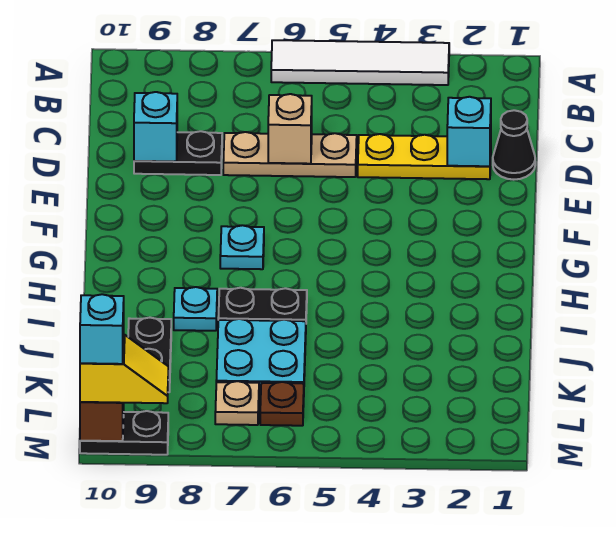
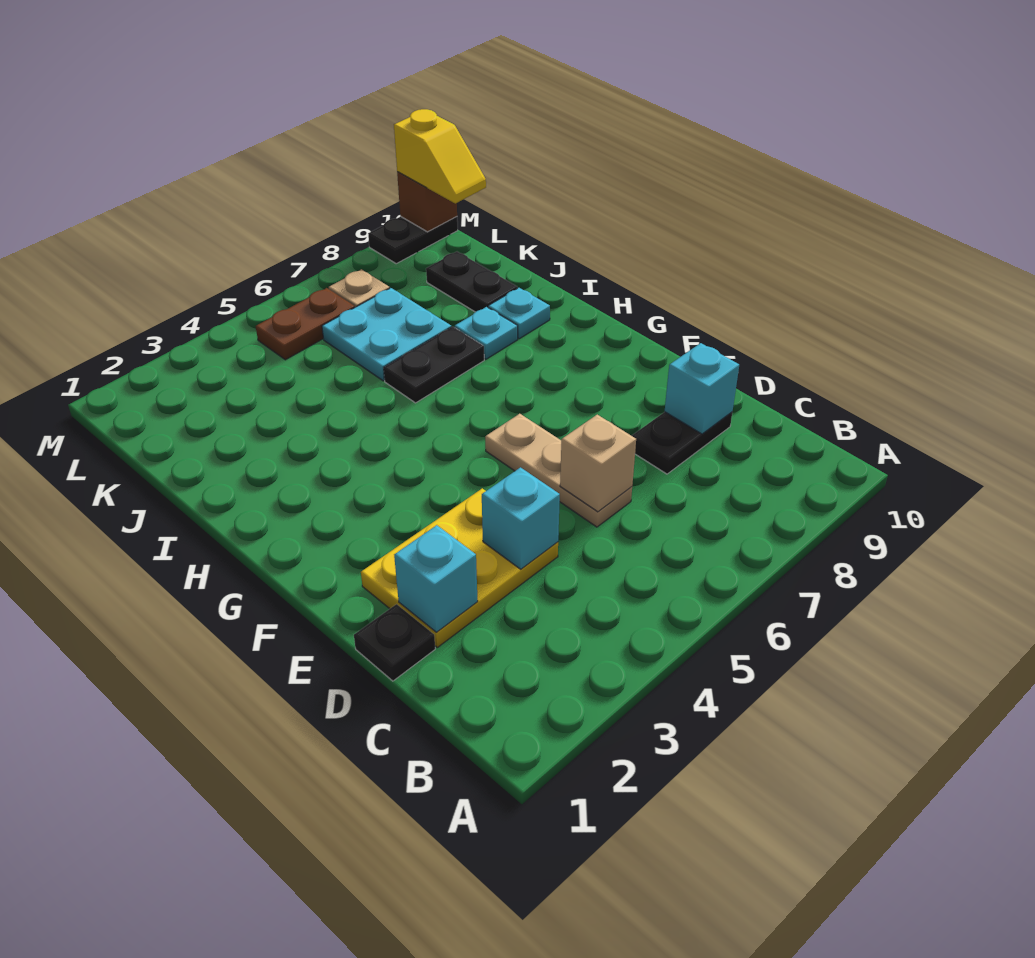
white tile A3:A6 level 1 -> none
black cone D1 level 1 -> black plate D1 level 1
yellow plate D2:D4 level 1 -> yellow plate D2:E4 level 1
tan plate D5:D7 level 1 -> tan plate D6:F6 level 1
cyan plate G7 level 1 -> cyan plate I9 level 1
brown plate L6 level 1 -> brown plate L5:L6 level 1
yellow slope M9:M10 level 3 top 10 -> yellow slope L10:M10 level 3 top M
cyan brick M10 level 4 -> cyan brick D4 level 2

